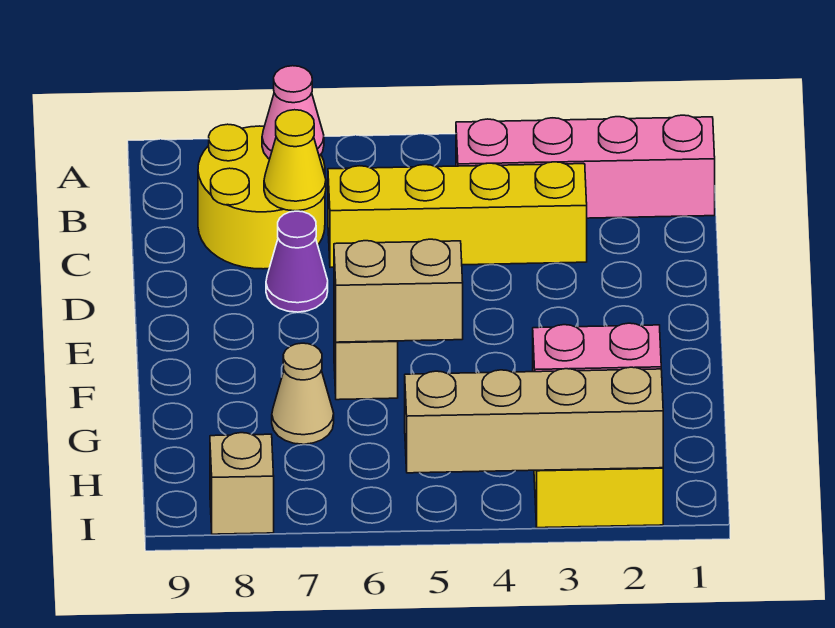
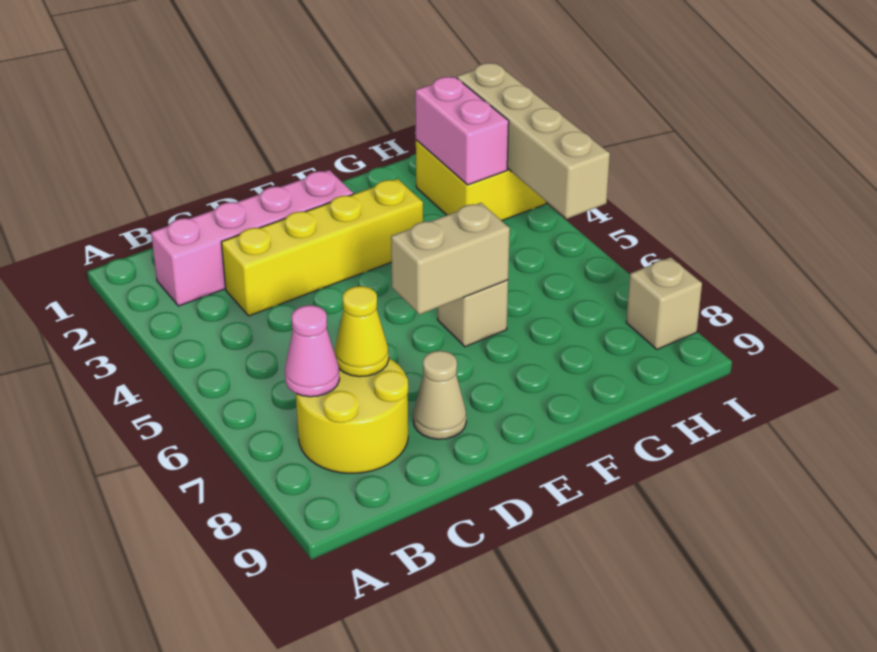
pink brick B1:B4 level 1 -> pink brick B2:E2 level 1
yellow brick C3:C6 level 1 -> yellow brick C3:F3 level 1
purple cone D7 level 1 -> none
tan brick F5:F6 level 2 -> tan brick E6:F6 level 2
tan cone G7 level 1 -> tan cone D8 level 1

